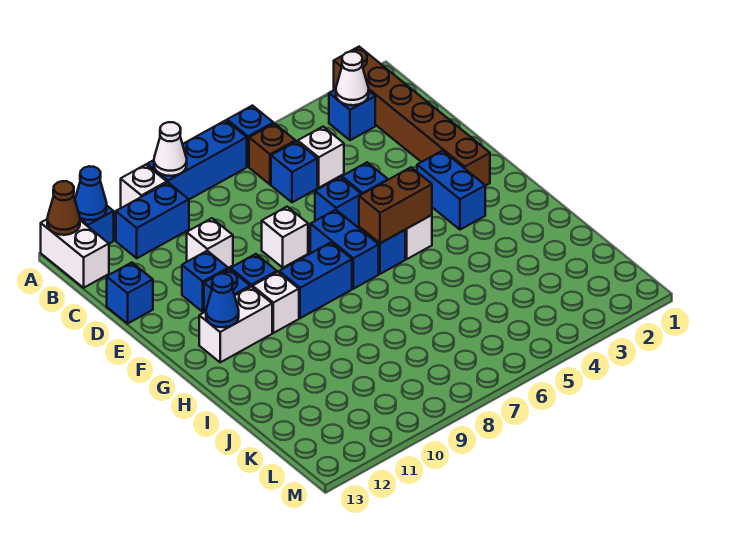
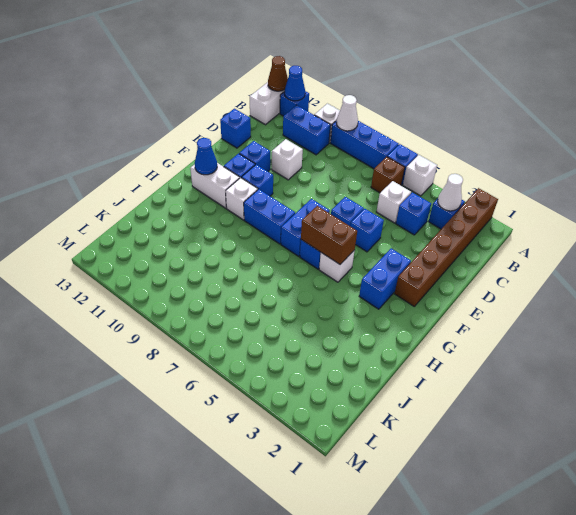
blue brick C6 level 1 -> blue brick C4 level 1
white brick E8 level 1 -> white brick A5 level 1

